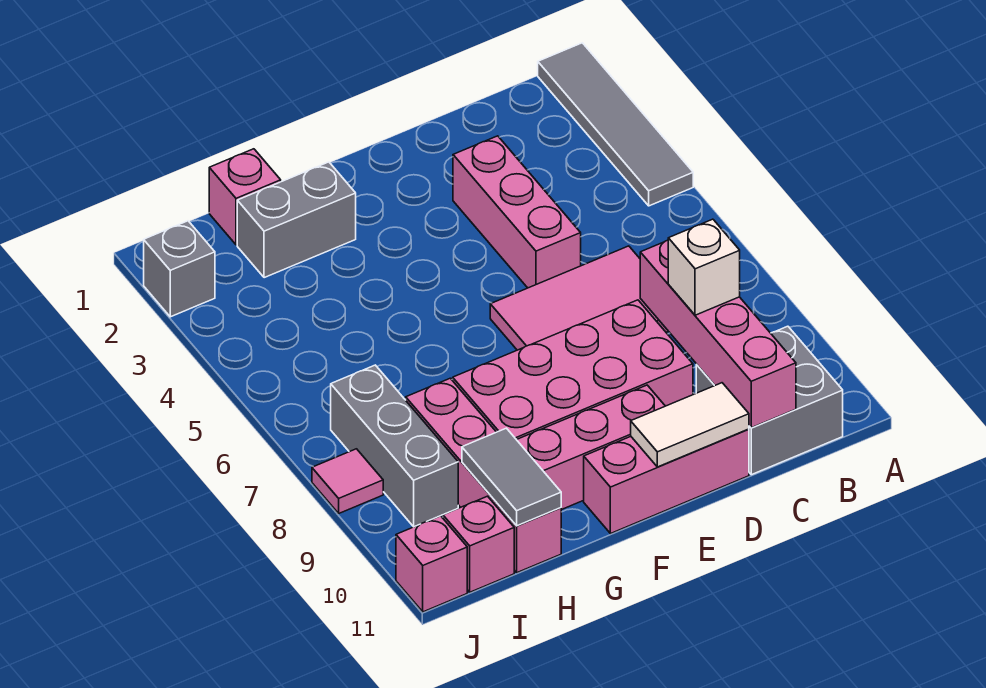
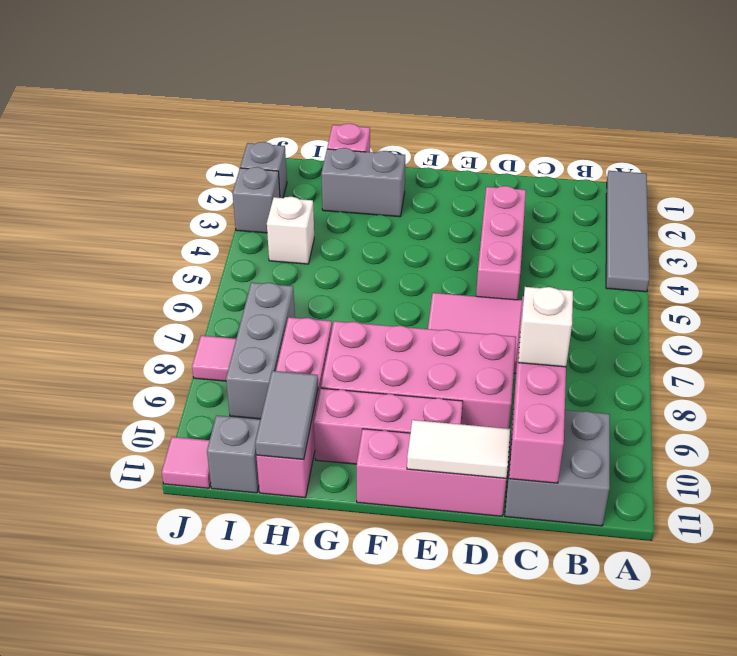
none -> white brick I4 level 1
pink brick I11 level 1 -> grey brick I11 level 1
none -> grey brick J3 level 1
pink brick J11 level 1 -> pink tile J11 level 1

